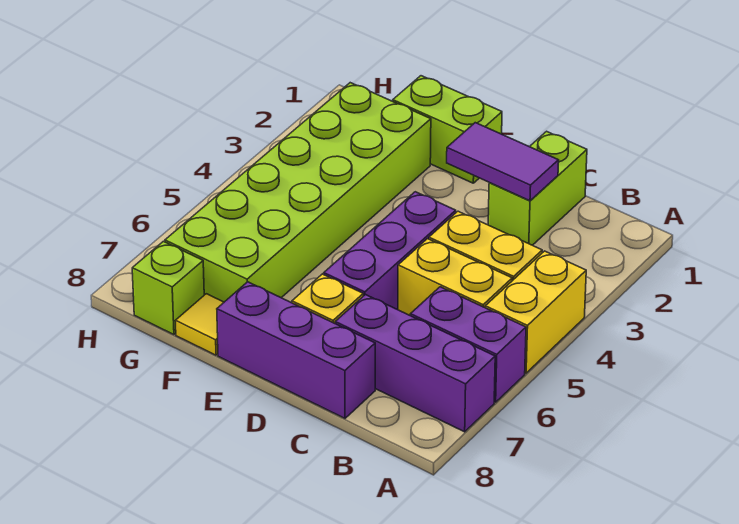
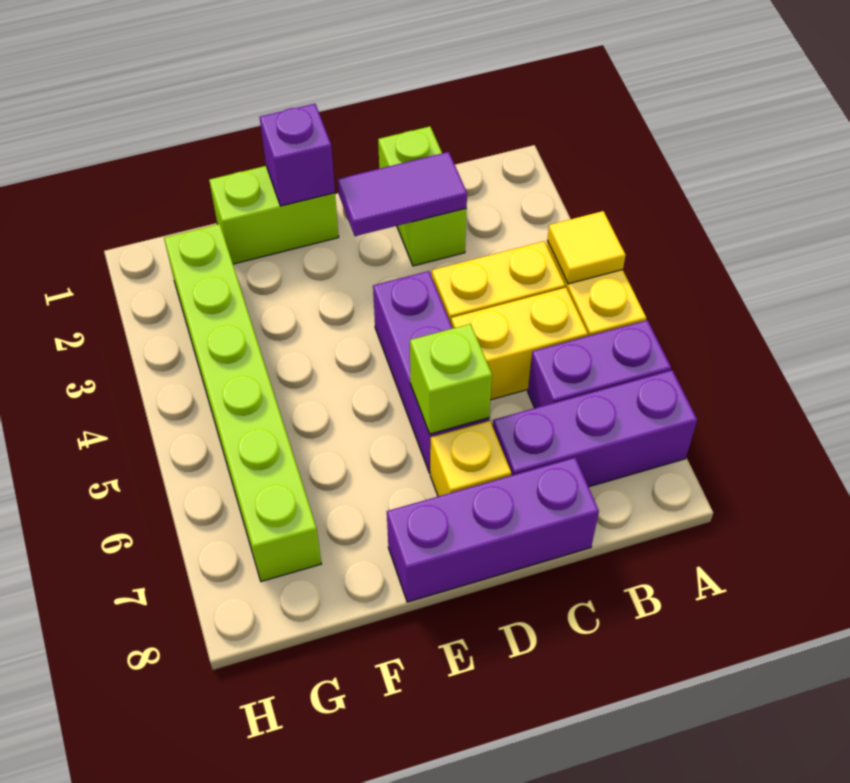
none -> purple brick E1 level 2
lime brick F2:G7 level 1 -> lime brick G2:G7 level 1
yellow tile F8 level 1 -> yellow tile A4 level 2
lime brick G8 level 1 -> lime brick D6 level 2

